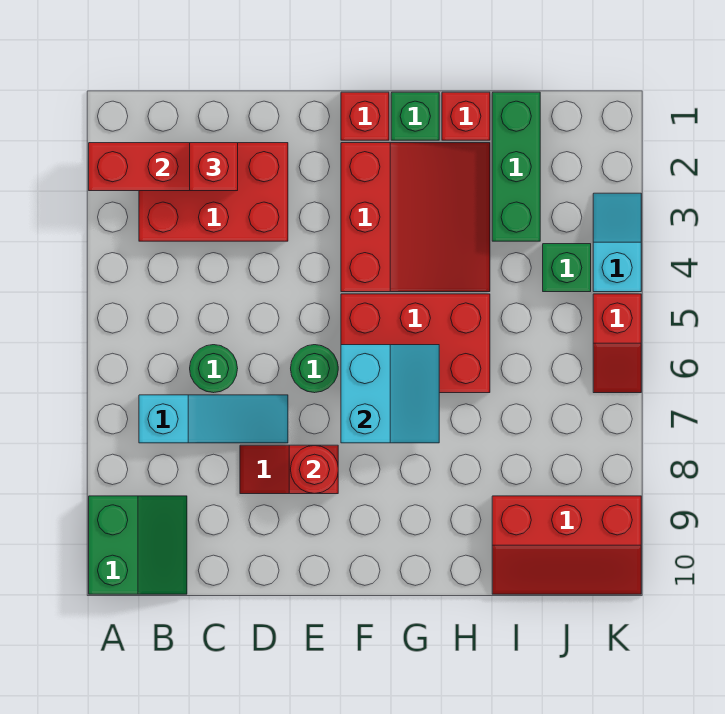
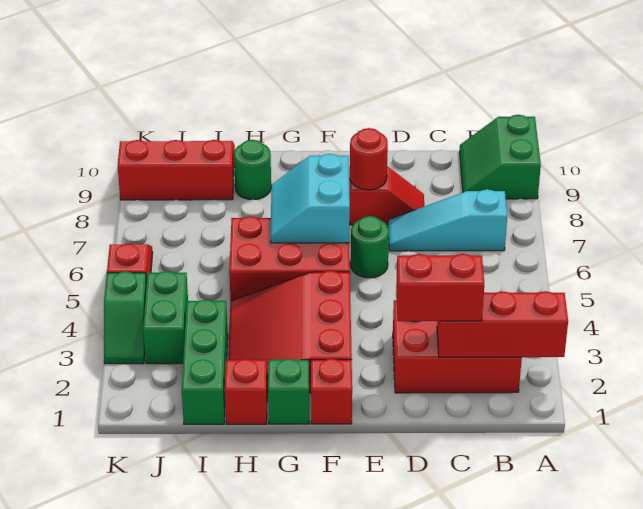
red brick C2 level 3 -> red brick C2:D2 level 3
green round brick C6 level 1 -> green round brick H9 level 1
green brick J4 level 1 -> green brick J3:J4 level 1
cyan slope K3:K4 level 1 top 4 -> green slope K3:K4 level 1 top 4

